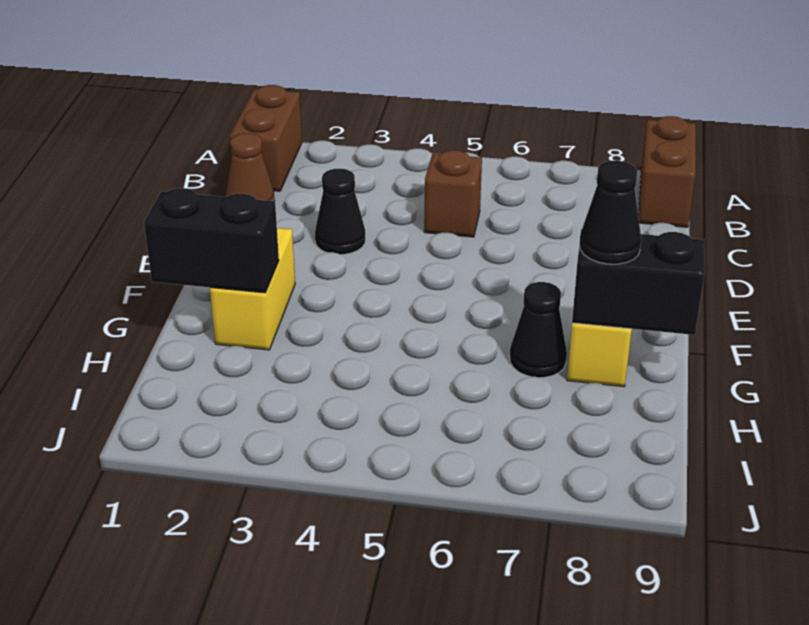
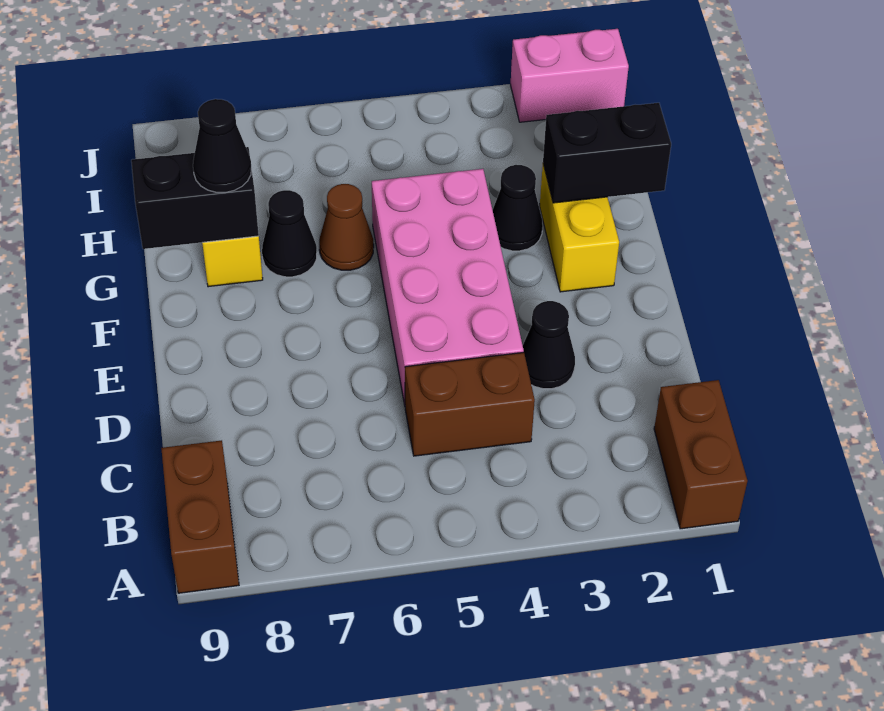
brown cone C1 level 1 -> brown cone G6 level 1
brown brick C5 level 1 -> brown brick C4:C5 level 1
none -> pink brick D4:G5 level 1
none -> black cone G3 level 1
none -> pink brick J1:J2 level 1

